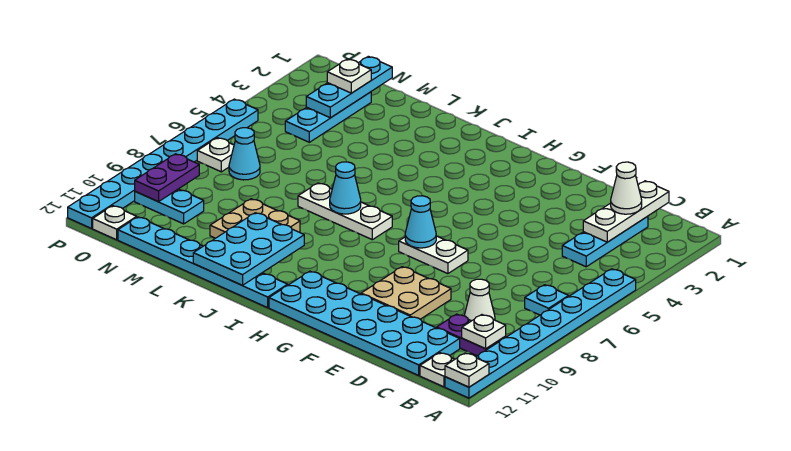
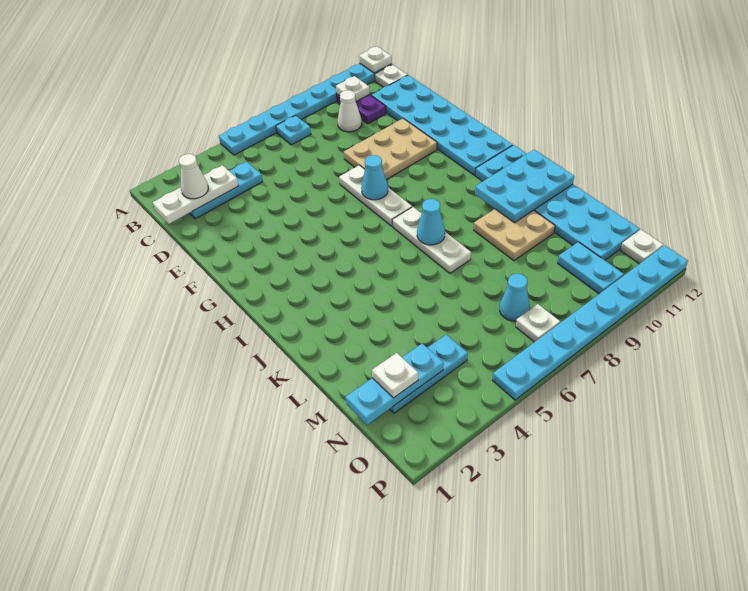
tan plate E9:F10 level 1 -> tan plate E8:F10 level 1
white plate F7:G7 level 1 -> white plate F7:H7 level 1
cyan plate I12:N12 level 1 -> cyan plate I11:N12 level 1
purple plate O9:O10 level 2 -> none

